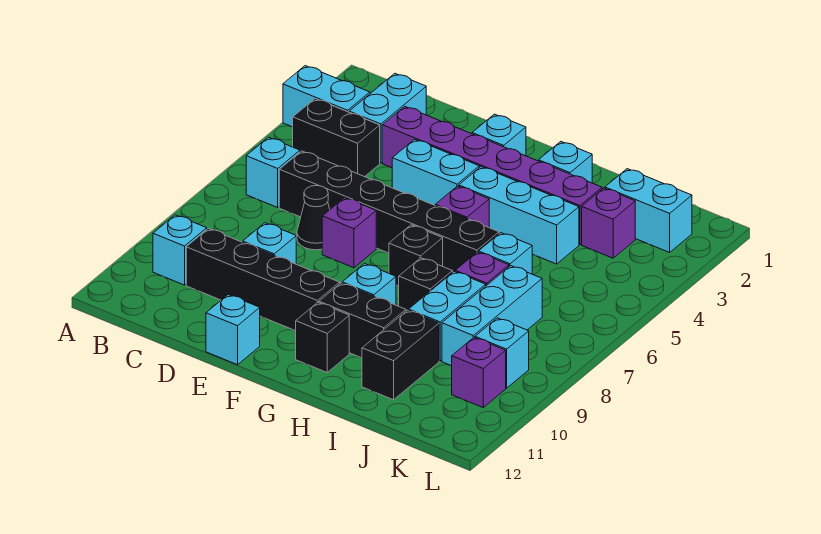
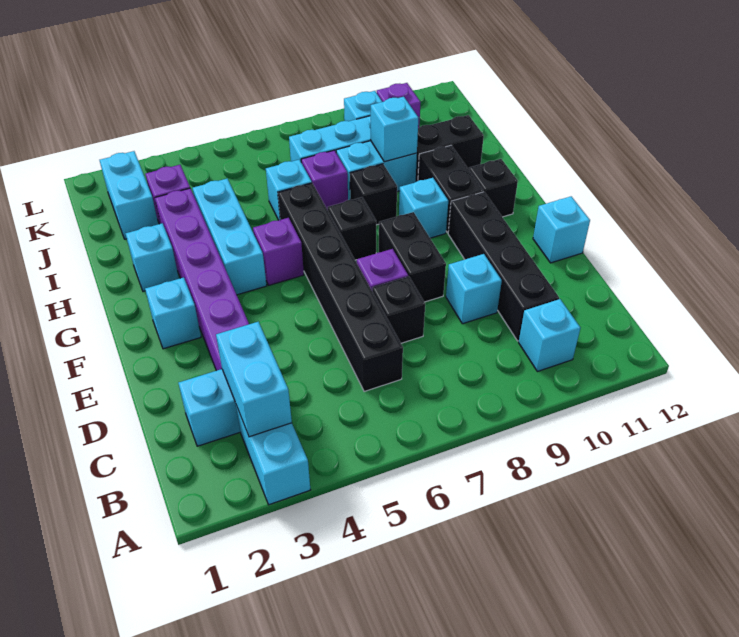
black brick B4:C4 level 1 -> black brick E8:F8 level 1
cyan brick B6 level 1 -> cyan brick I9 level 2
black cone D7 level 1 -> black brick D7 level 1
cyan brick E4:F4 level 1 -> cyan brick B3:C3 level 2

